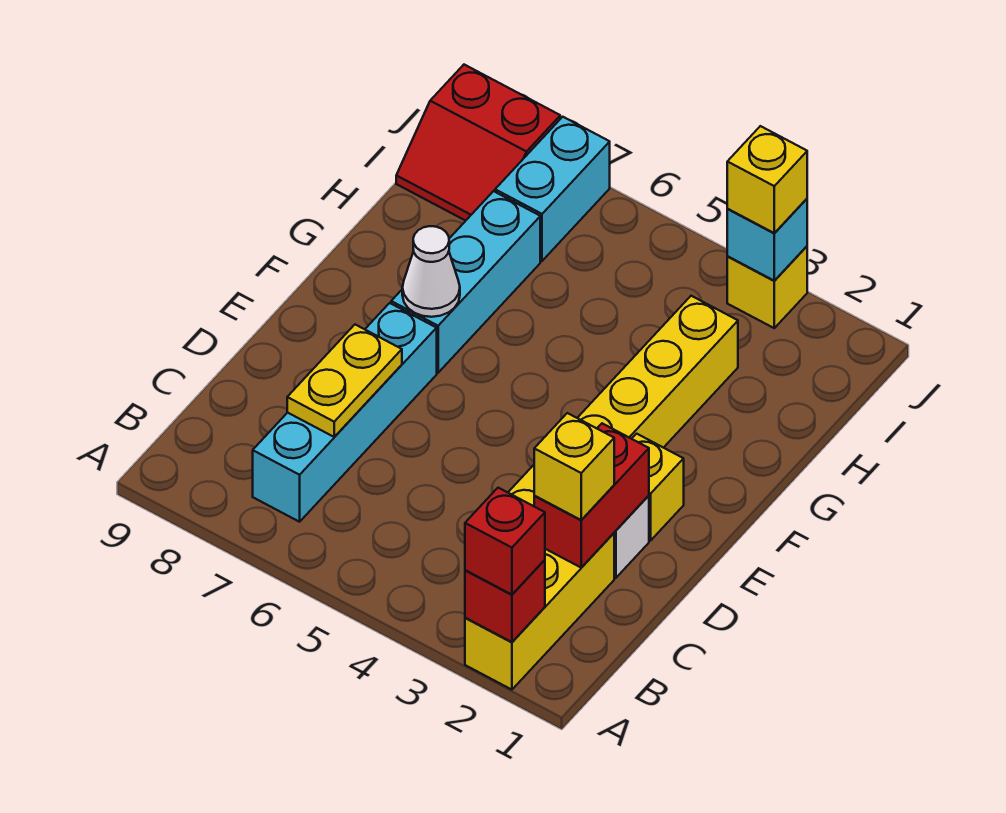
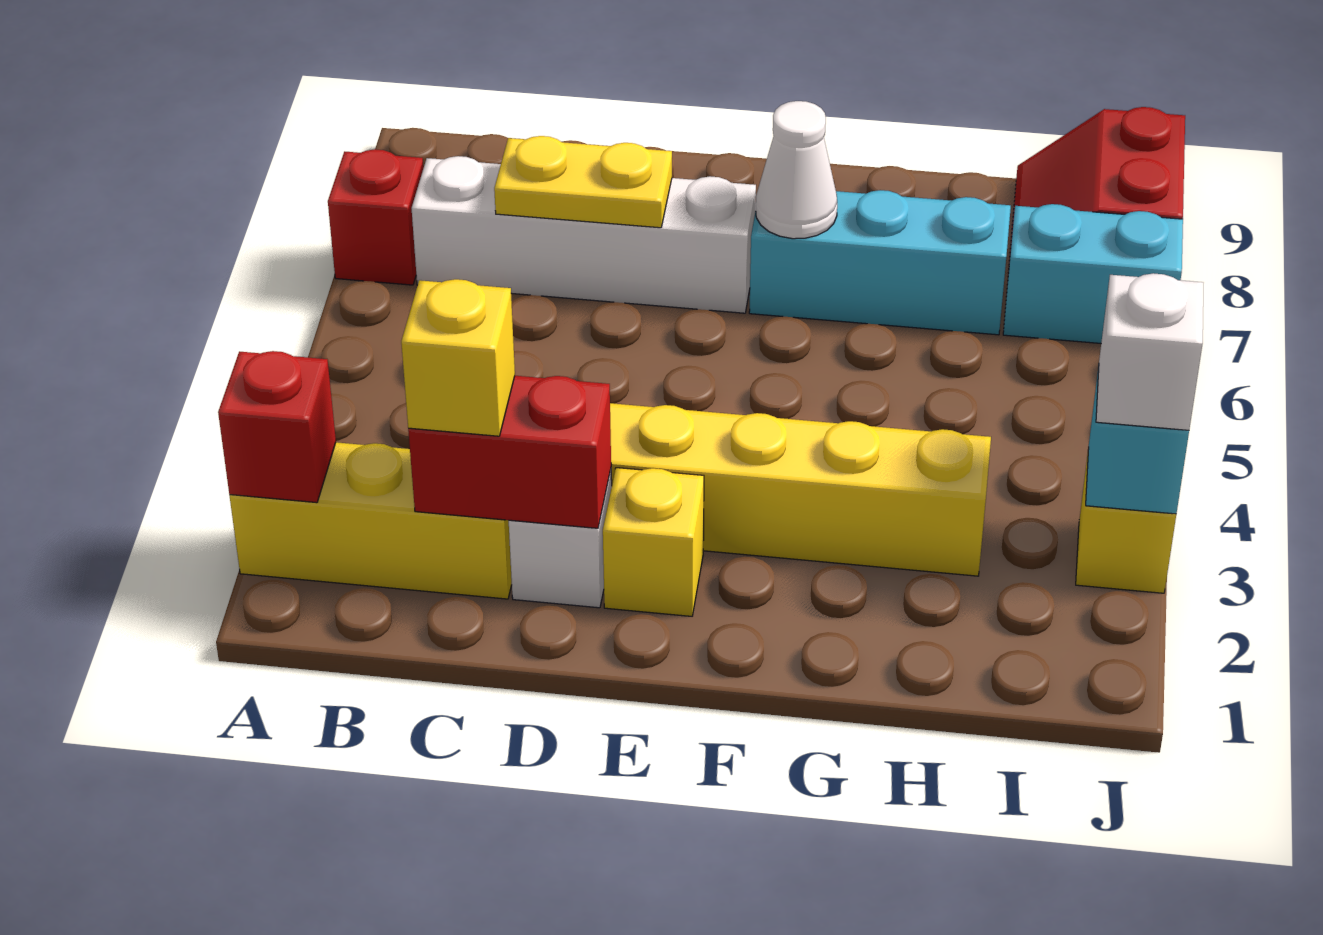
red brick A2 level 3 -> red brick A7 level 1
cyan brick B7:E7 level 1 -> white brick B7:E7 level 1
yellow brick J3 level 3 -> white brick J3 level 3

